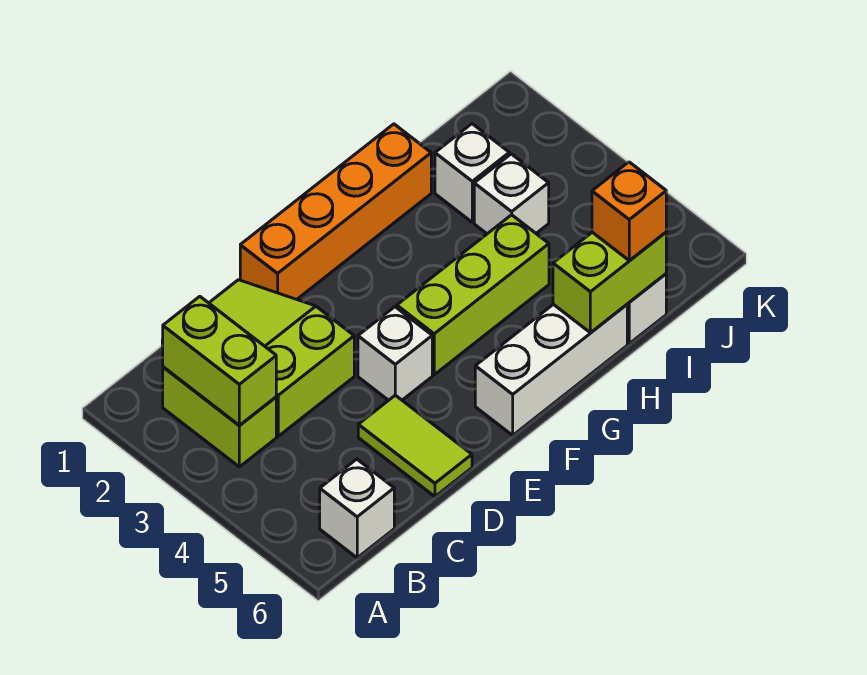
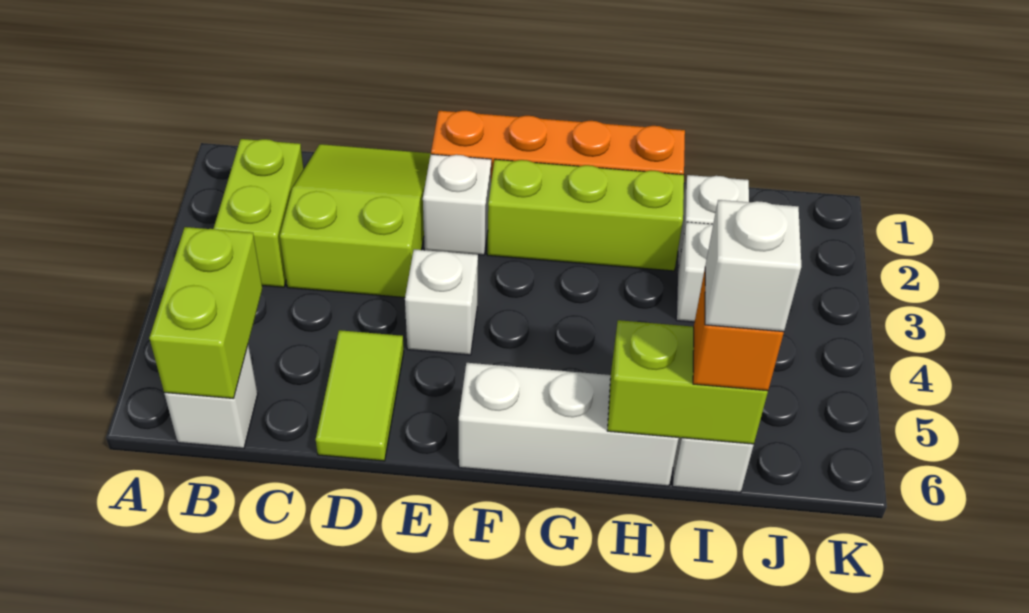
lime brick B2:B3 level 2 -> lime brick B5:B6 level 2
none -> white brick E2 level 1
lime brick F4:H4 level 1 -> lime brick F2:H2 level 1
none -> white brick I6 level 4

